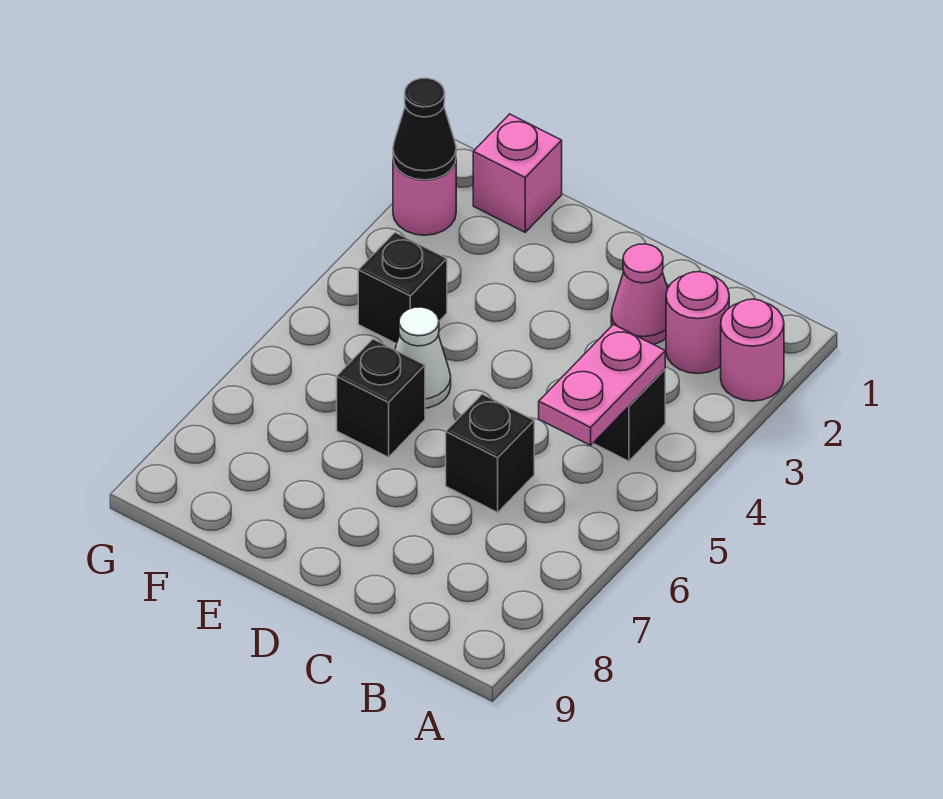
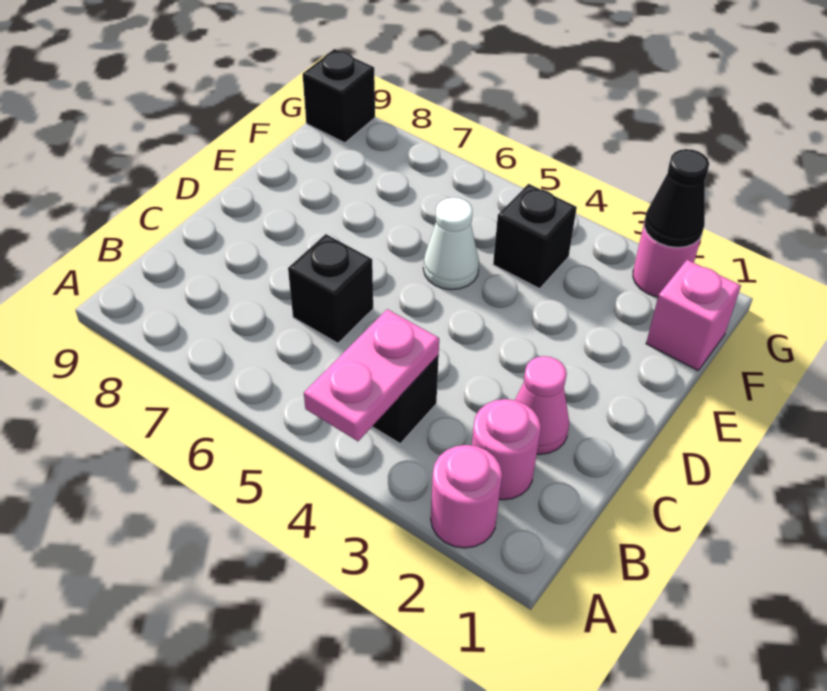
pink plate B4:B5 level 2 -> pink plate A4:B4 level 2
black brick E6 level 1 -> black brick G9 level 1

